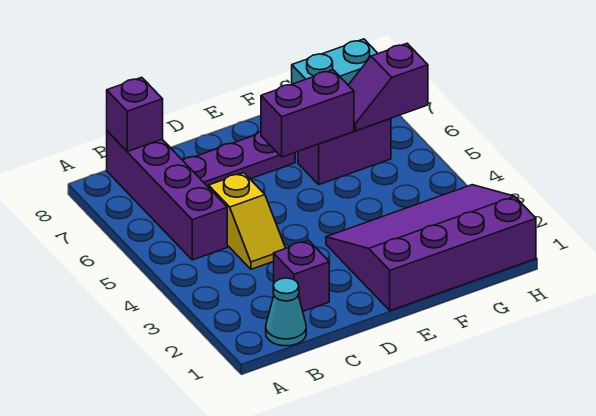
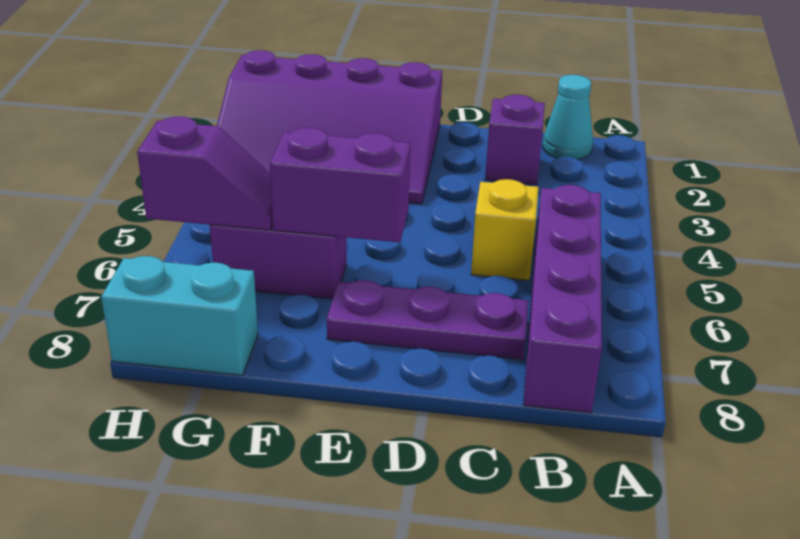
purple brick B8 level 2 -> none

